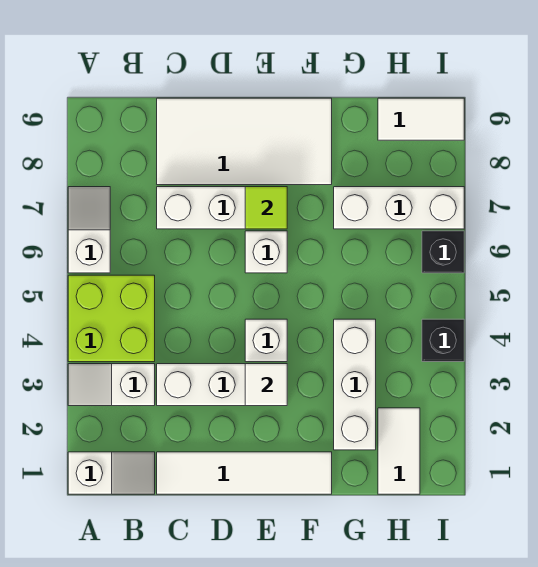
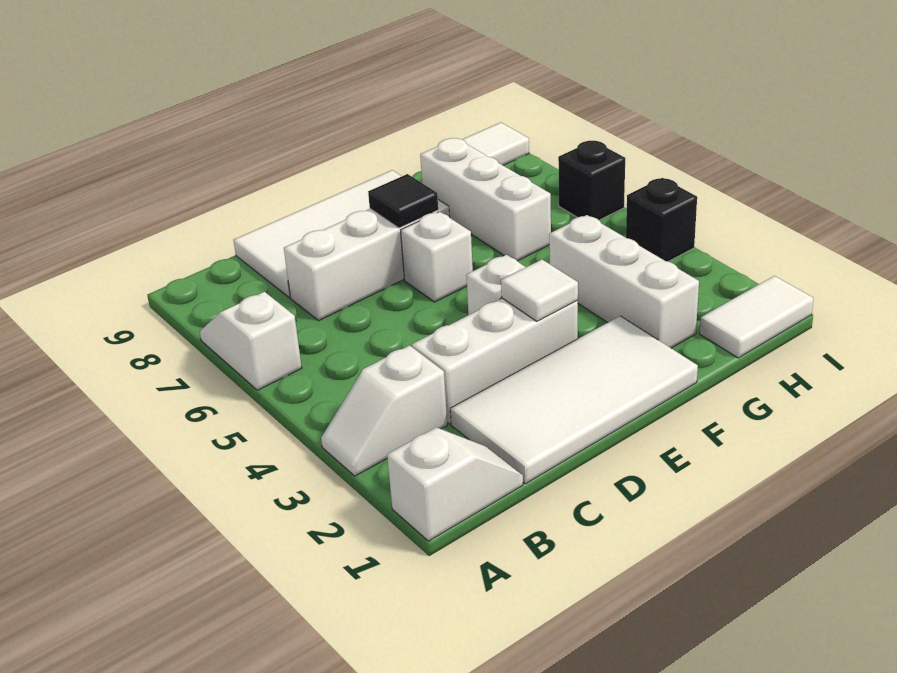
lime brick A4:B5 level 1 -> none
white tile C1:F1 level 1 -> white tile C1:F2 level 1
lime tile E7 level 2 -> black tile E7 level 2
white brick G7:I7 level 1 -> white brick G6:G8 level 1
white tile H1:H2 level 1 -> white tile H1:I1 level 1

